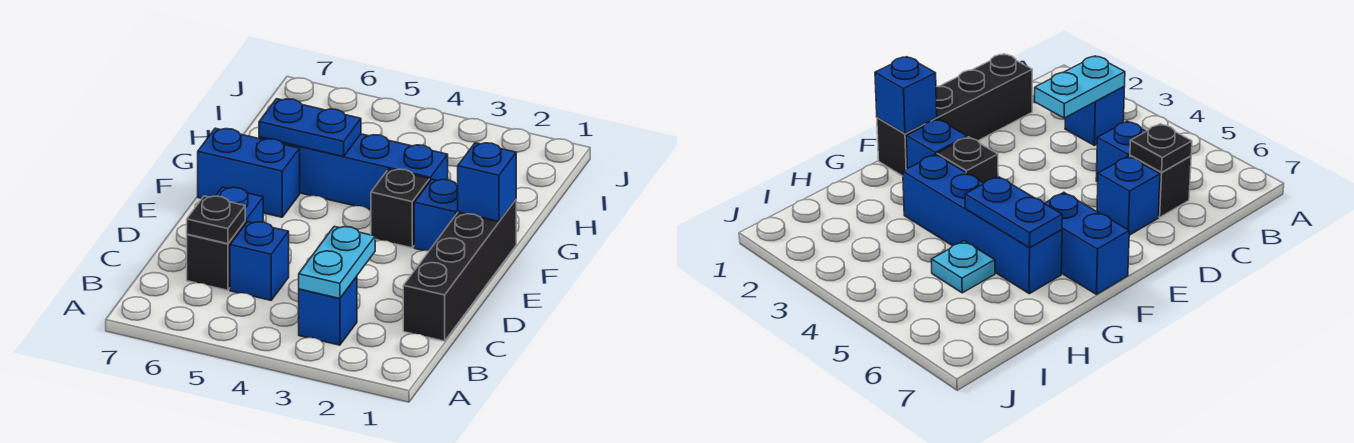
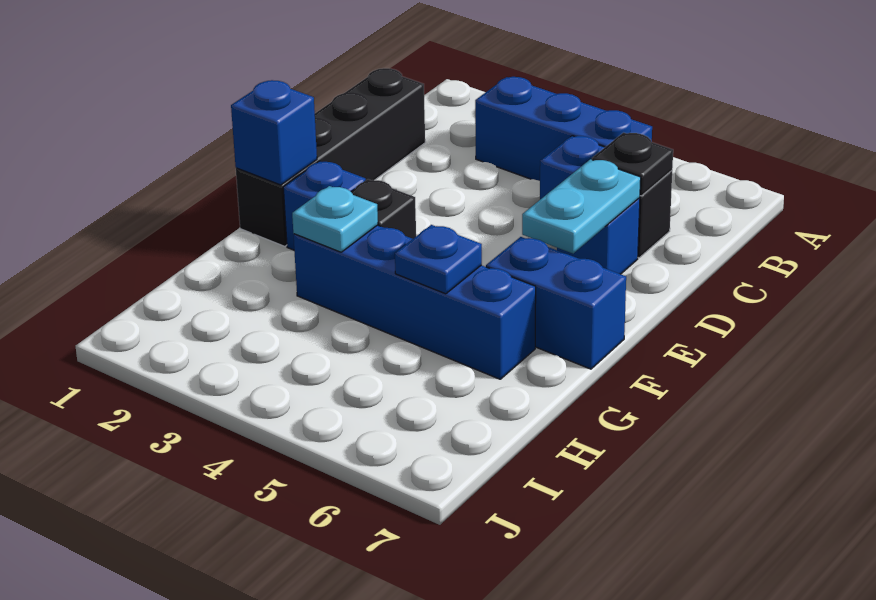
blue brick B3 level 1 -> blue brick B3:B5 level 1
cyan plate B3:C3 level 2 -> cyan plate D6:E6 level 2
blue plate G5:G6 level 2 -> blue plate G5 level 2
cyan plate H5 level 1 -> cyan plate G3 level 2

